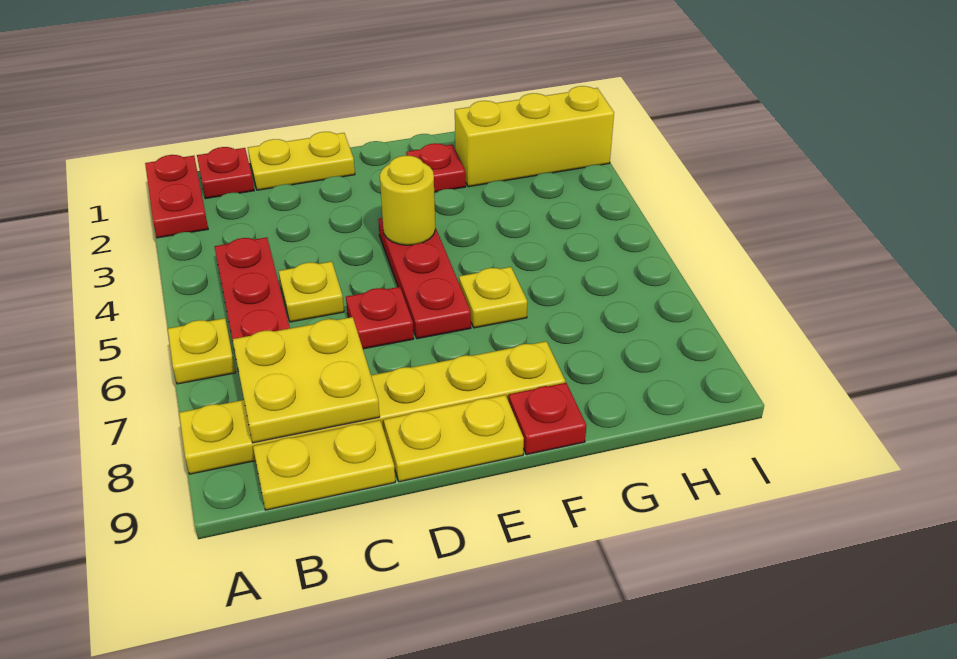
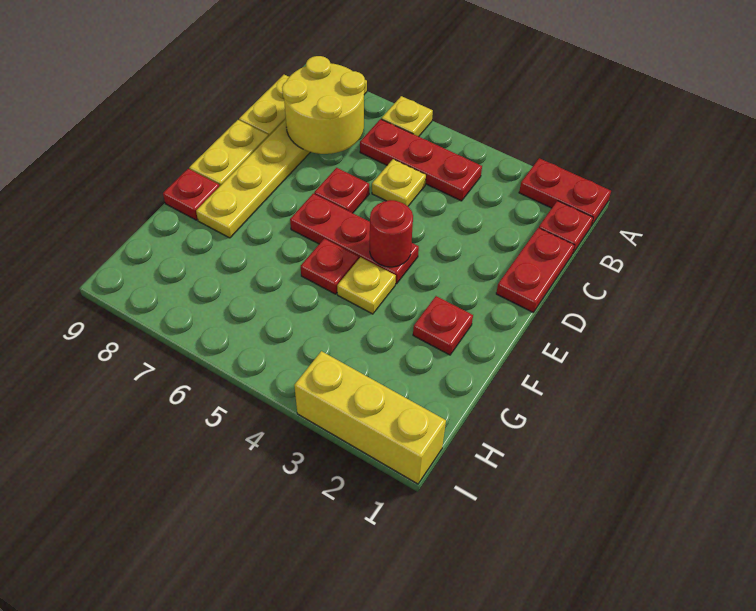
yellow plate B7:C8 level 2 -> yellow round brick B7:C8 level 2
yellow plate C1:D1 level 1 -> red plate C1:D1 level 1
yellow round brick E4 level 2 -> red round brick E4 level 2
none -> red plate F5 level 1
yellow plate F6 level 1 -> yellow plate F4 level 1
yellow brick G2:I2 level 1 -> yellow brick I1:I3 level 1

